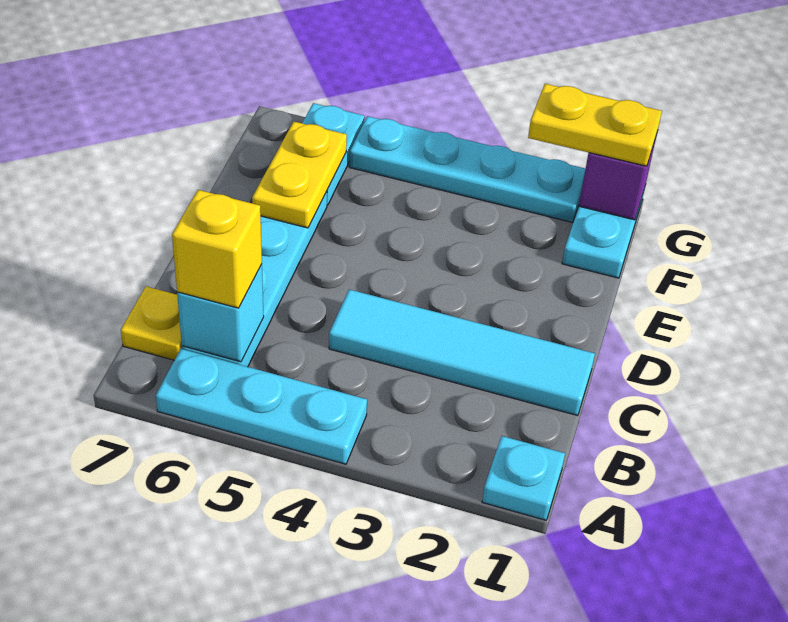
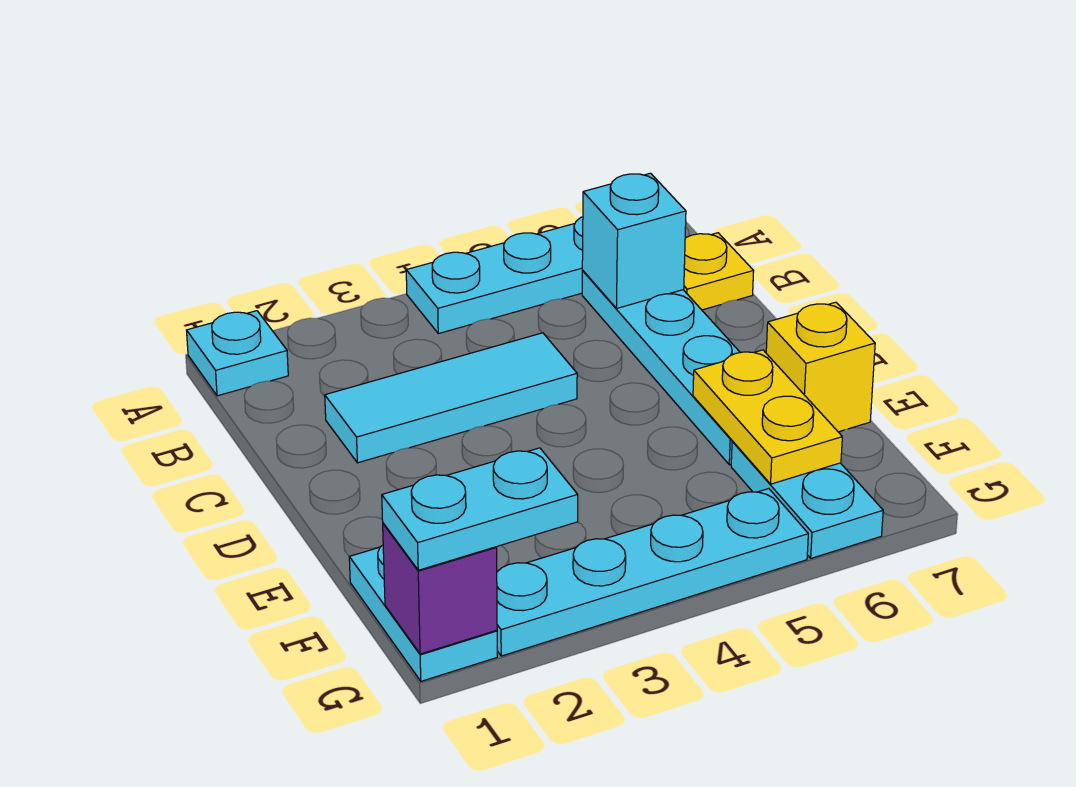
yellow brick B6 level 3 -> yellow brick E7 level 1
cyan tile C1:C4 level 1 -> cyan tile C2:C4 level 1
yellow plate G1:G2 level 3 -> cyan plate G1:G2 level 3

